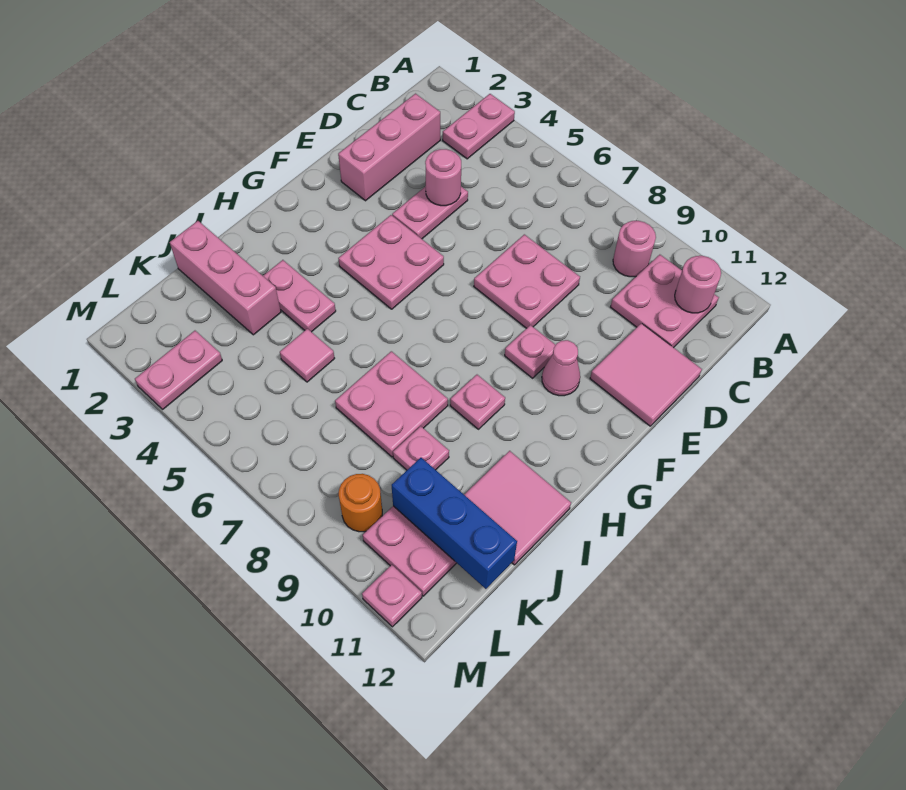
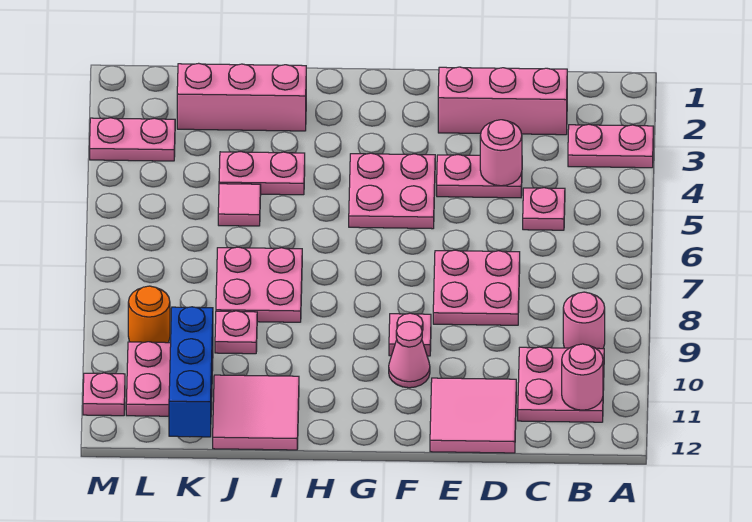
pink plate H9 level 1 -> pink plate C5 level 1
pink plate I3:I4 level 1 -> pink plate I4:J4 level 1
pink brick J1:J3 level 1 -> pink brick I2:K2 level 1

